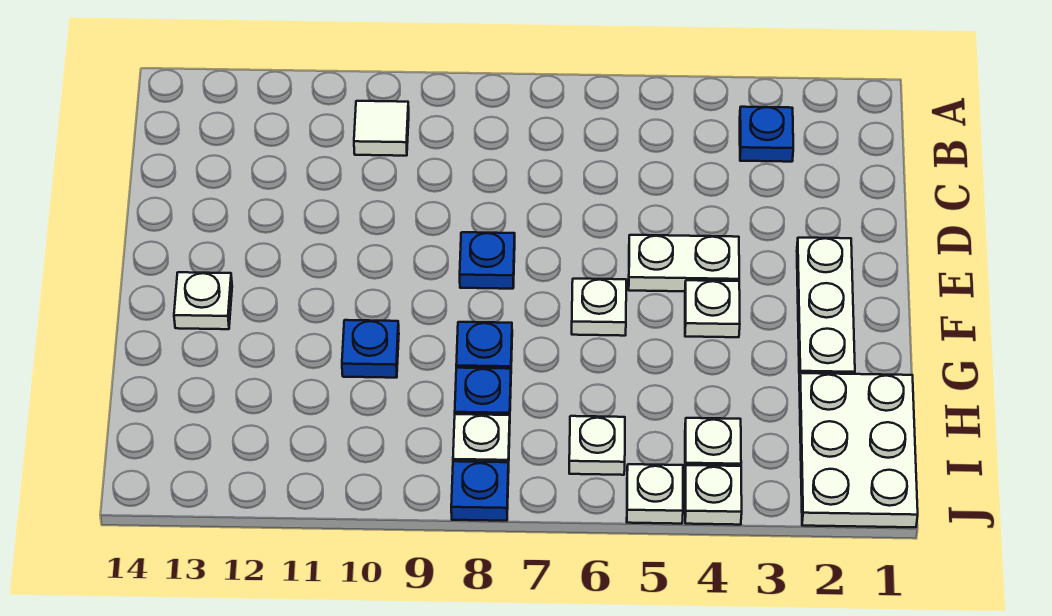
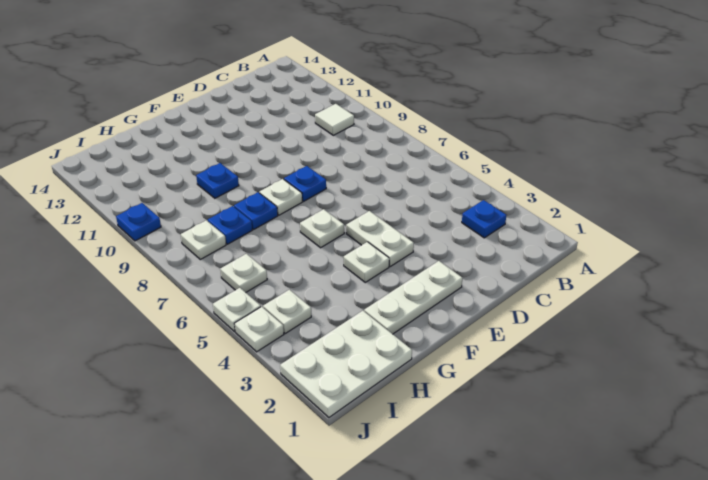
white plate F13 level 1 -> white plate F8 level 1
blue plate J8 level 1 -> blue plate J10 level 1

